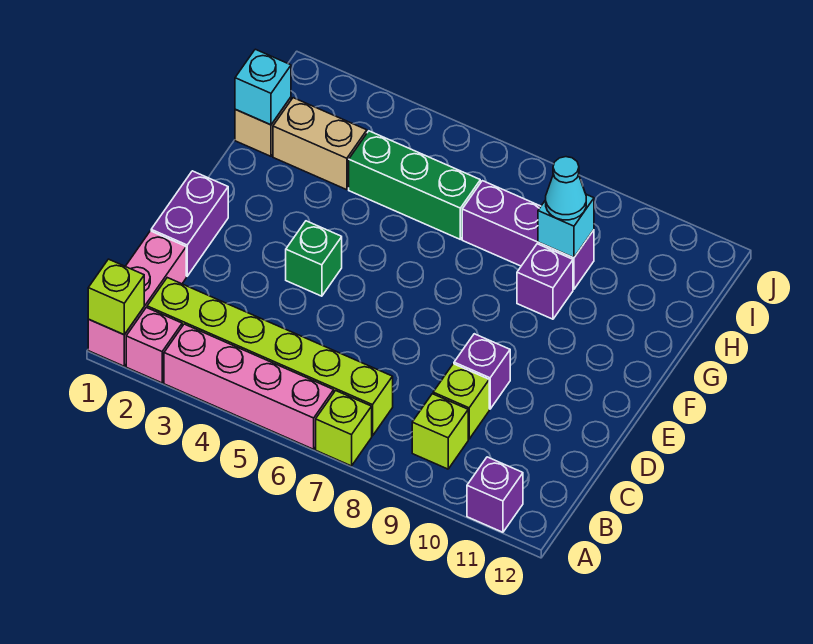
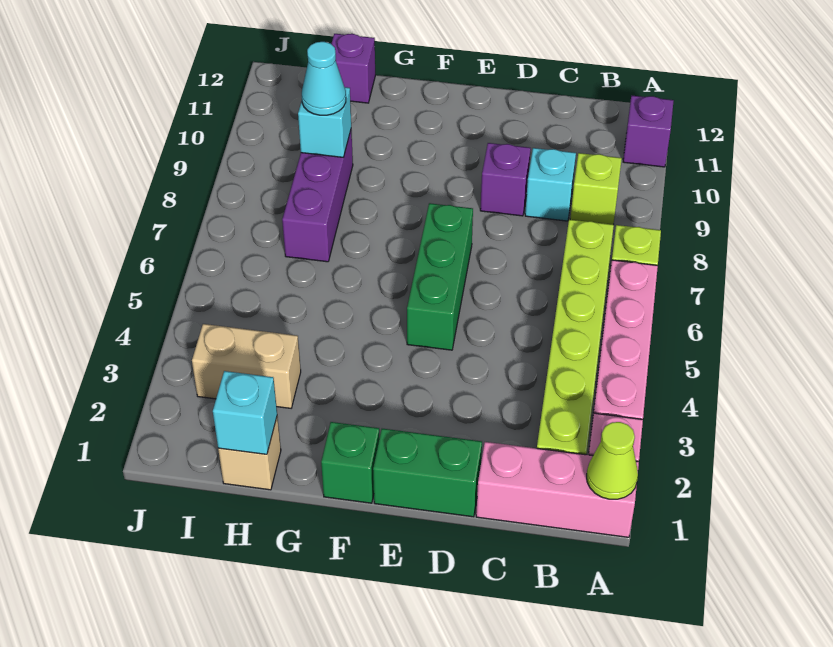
lime brick A1 level 2 -> lime cone A1 level 2
lime brick C9 level 1 -> cyan brick C9 level 1
purple brick D1:E1 level 1 -> green brick D1:E1 level 1
green brick E4 level 1 -> green brick F1 level 1
purple brick G9 level 1 -> purple brick H12 level 1
tan brick H2:H3 level 1 -> tan brick H3:I3 level 1
green brick H4:H6 level 1 -> green brick E5:E7 level 1

